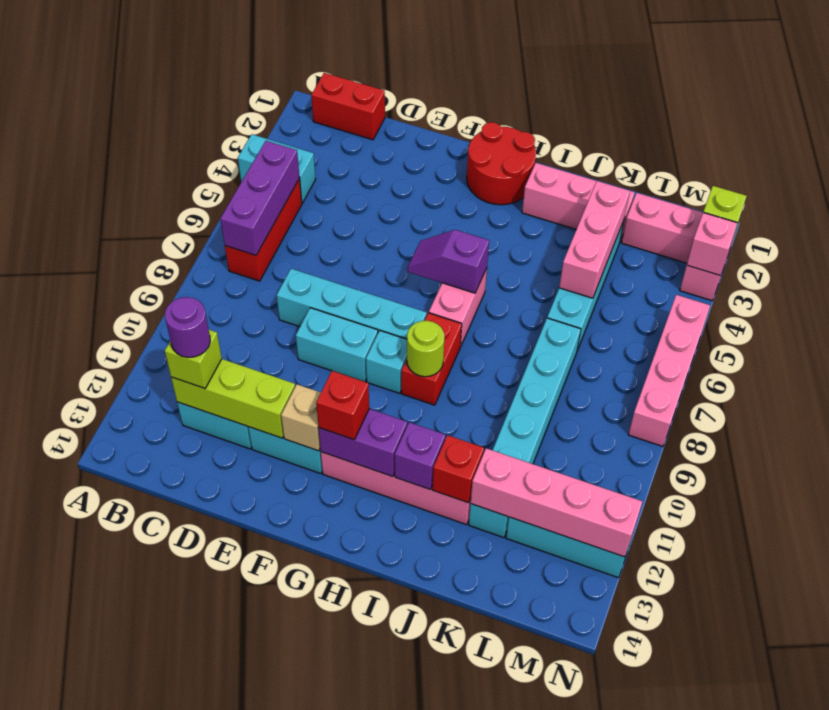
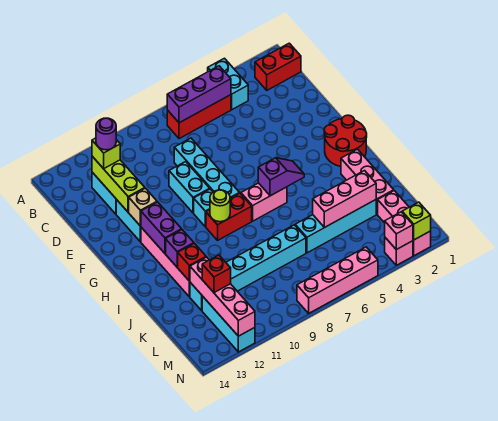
red brick B1:C1 level 1 -> red brick B1:B2 level 1
purple slope G6:H6 level 2 top H -> purple slope H5:H6 level 2 top 6
red brick G12 level 3 -> red brick L12 level 3

